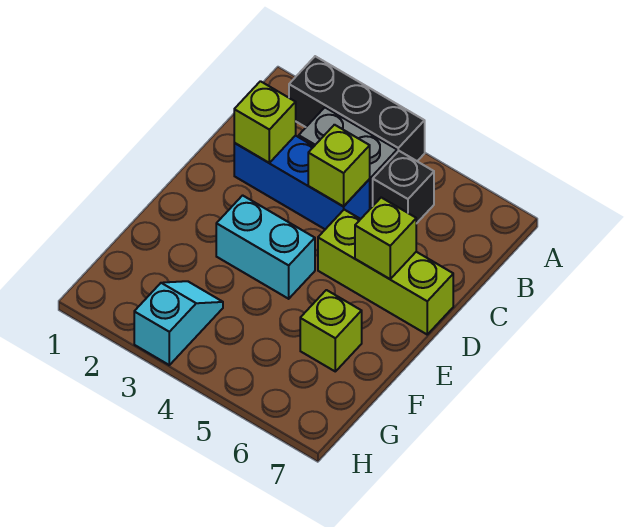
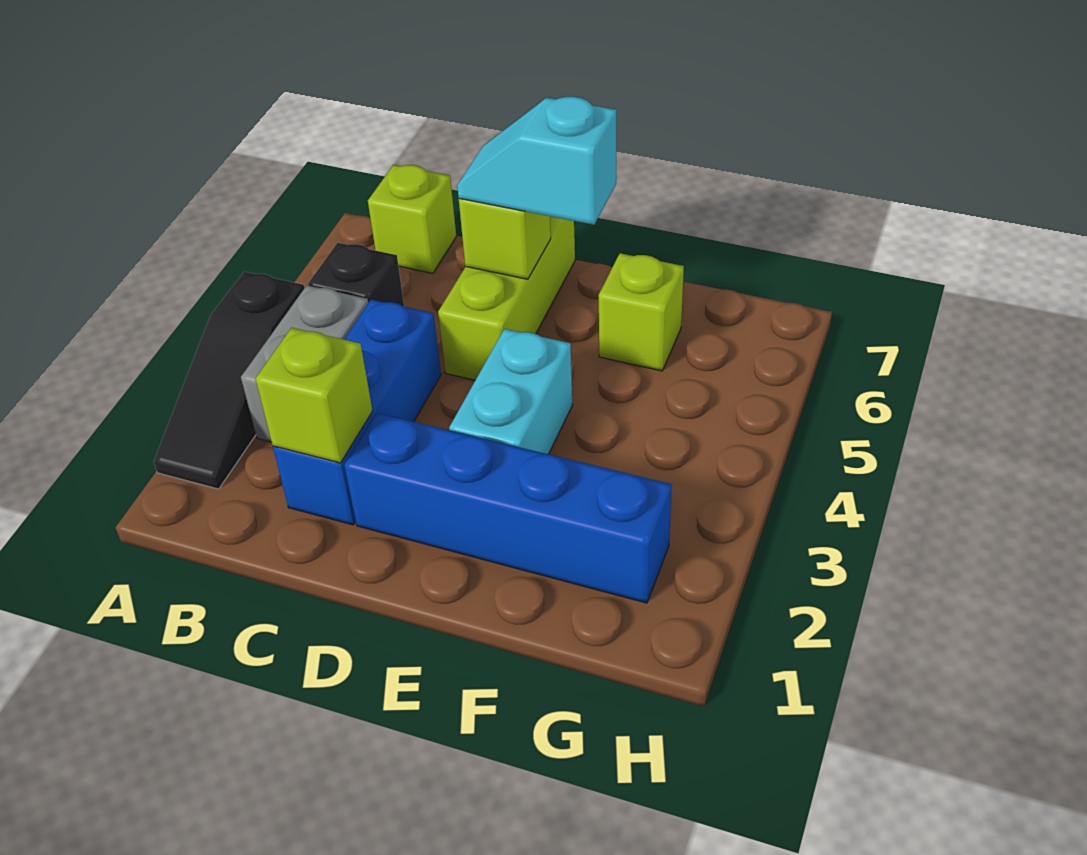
black brick A2:A4 level 1 -> black slope A2:A4 level 1 top 4
lime brick C4 level 2 -> lime brick B7 level 1
none -> blue brick D2:G2 level 1
cyan slope G3:H3 level 1 top H -> cyan slope D6:E6 level 3 top E

